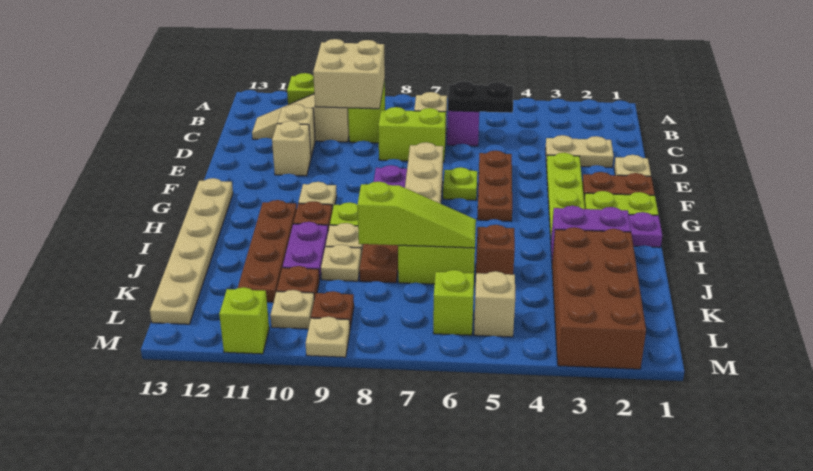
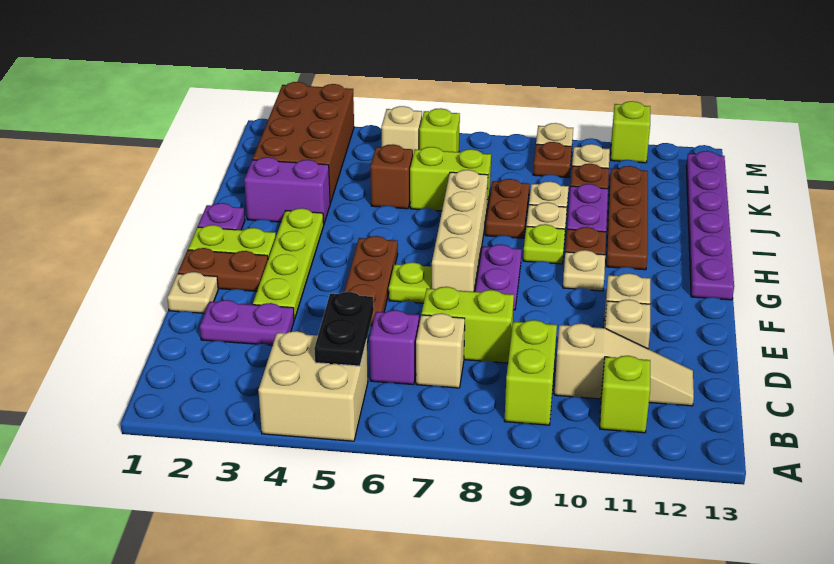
tan brick B9:C10 level 2 -> tan brick A4:B5 level 1
black plate C5:C6 level 2 -> black plate B5:C5 level 2
tan plate D2:D3 level 1 -> purple plate D2:D3 level 1
tan plate G13:L13 level 1 -> purple plate G13:L13 level 1
lime slope J6:J8 level 2 top 8 -> none

